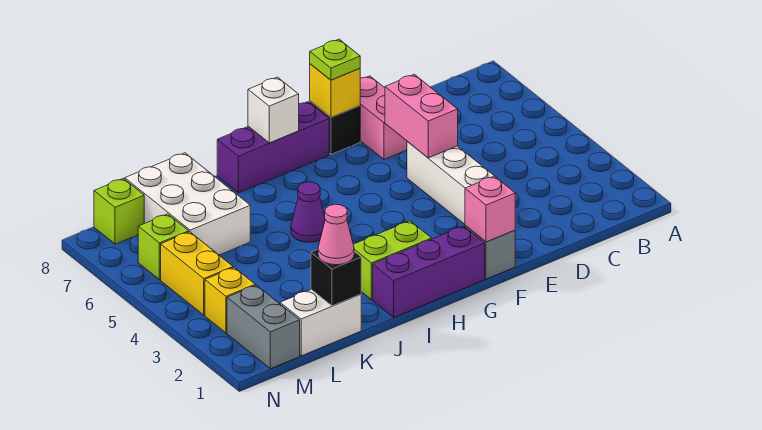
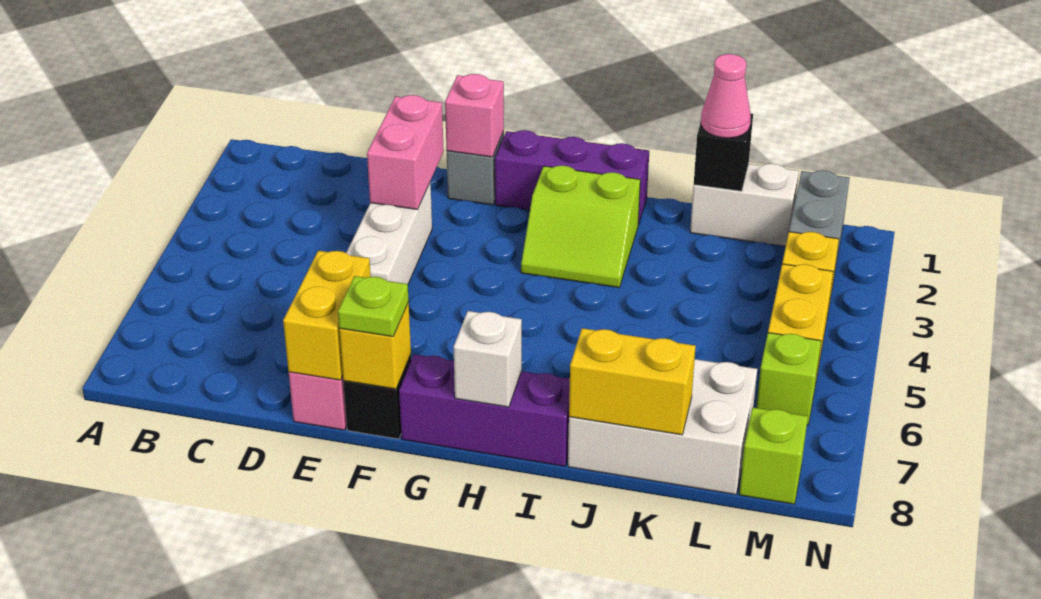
pink brick E5:E6 level 2 -> pink brick E2:E3 level 2
none -> yellow brick E7:E8 level 2
purple cone I5 level 1 -> none
none -> yellow brick J8:K8 level 2
white brick K6:L8 level 1 -> white brick J7:L8 level 1

